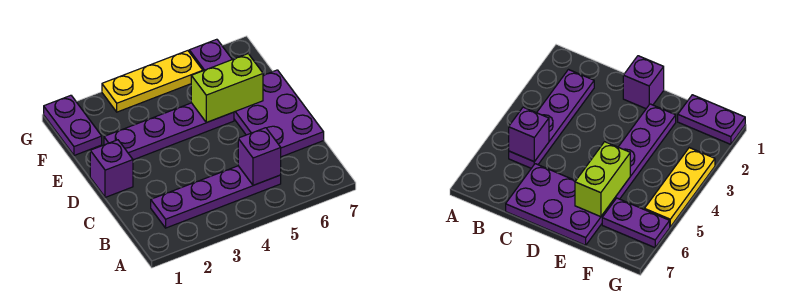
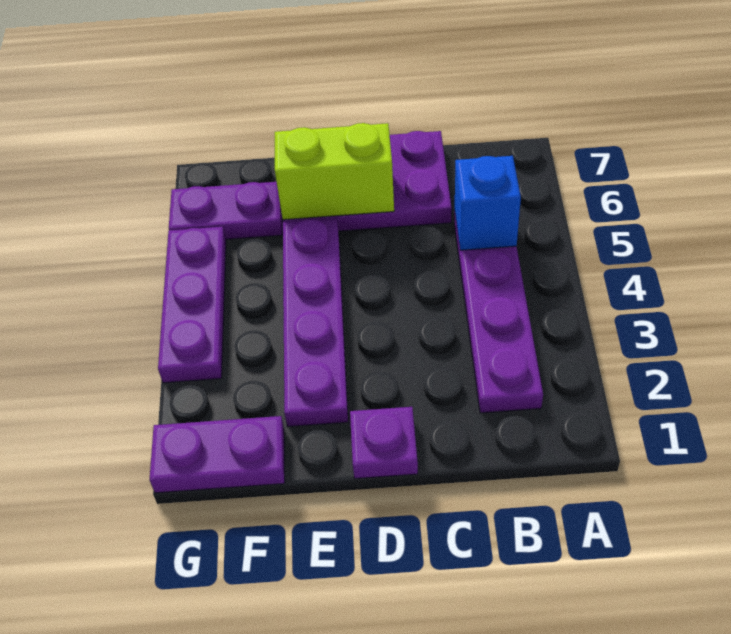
purple brick B5 level 2 -> blue brick B5 level 2
purple brick D1 level 1 -> purple plate D1 level 1
lime brick E5:E6 level 2 -> lime brick D6:E6 level 2
yellow plate G3:G5 level 1 -> purple plate G3:G5 level 1

